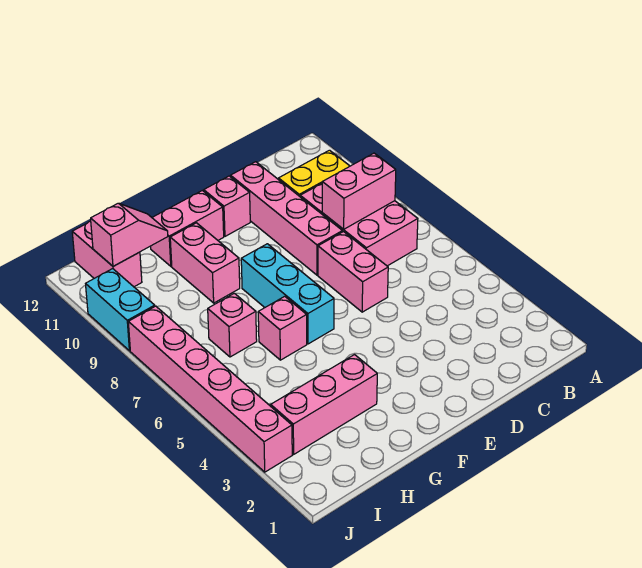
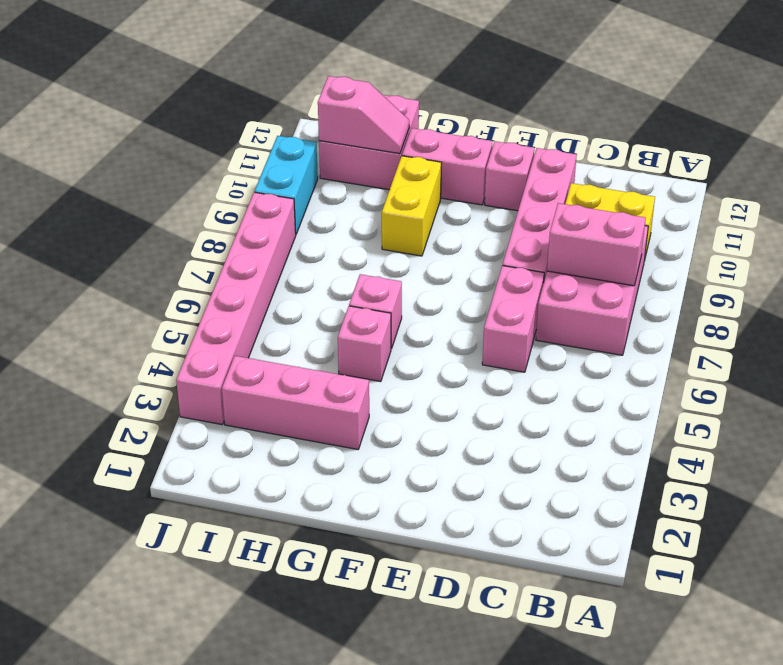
cyan brick F6:F8 level 1 -> none
pink brick G9:G10 level 1 -> yellow brick G9:G10 level 1
pink brick H7 level 1 -> pink brick G5 level 1
pink brick I11:I12 level 1 -> pink brick H11:I12 level 1

